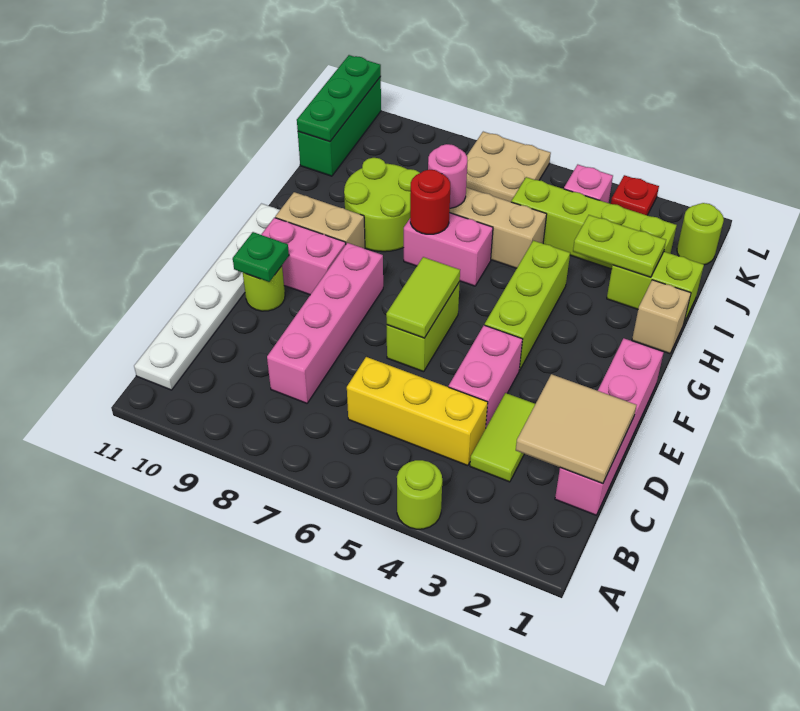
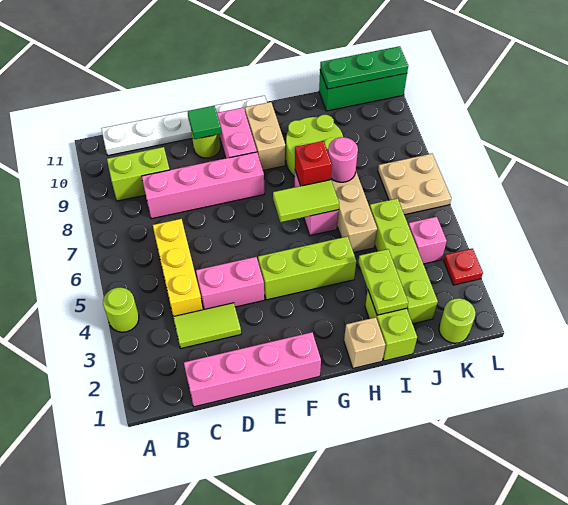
tan tile C1:D2 level 2 -> none
lime brick E6:F6 level 1 -> lime brick B9:C9 level 1
lime tile E6:F6 level 2 -> lime tile G6:H6 level 2
green plate E10 level 2 -> green tile E10 level 2
red round brick H7 level 2 -> red brick H7 level 2

